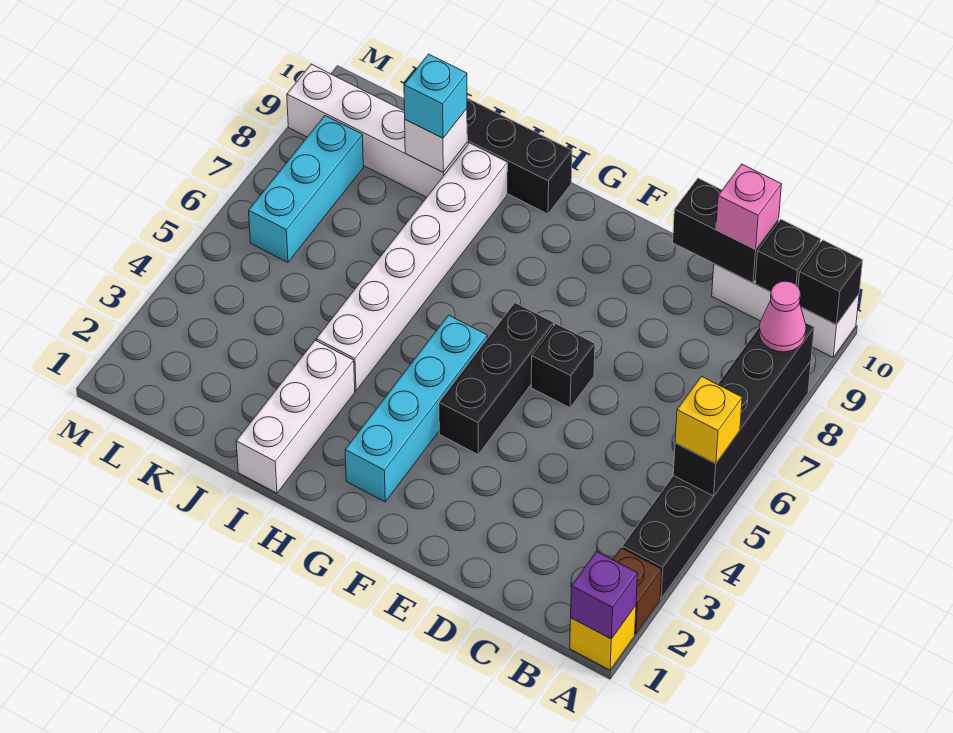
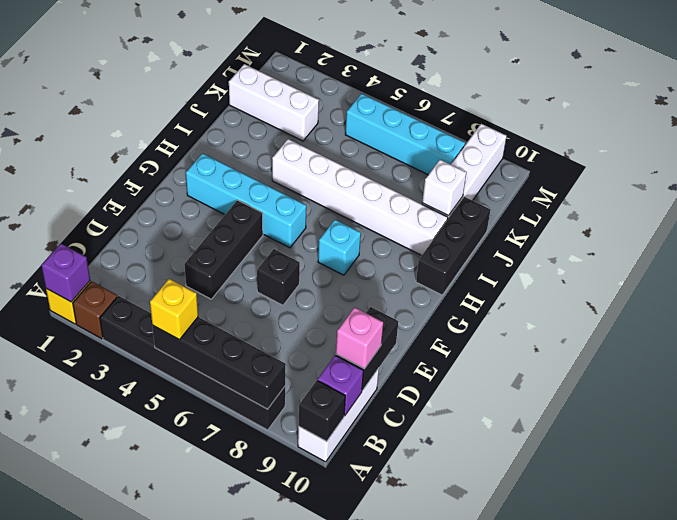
pink cone A8 level 3 -> none
black brick B10 level 2 -> purple brick B10 level 2
black brick F4:F6 level 1 -> black brick D4:F4 level 1
white brick I1:I3 level 1 -> white brick K1:K3 level 1
cyan brick J9 level 3 -> cyan brick G7 level 1
cyan brick L6:L8 level 1 -> cyan brick L5:L8 level 1

